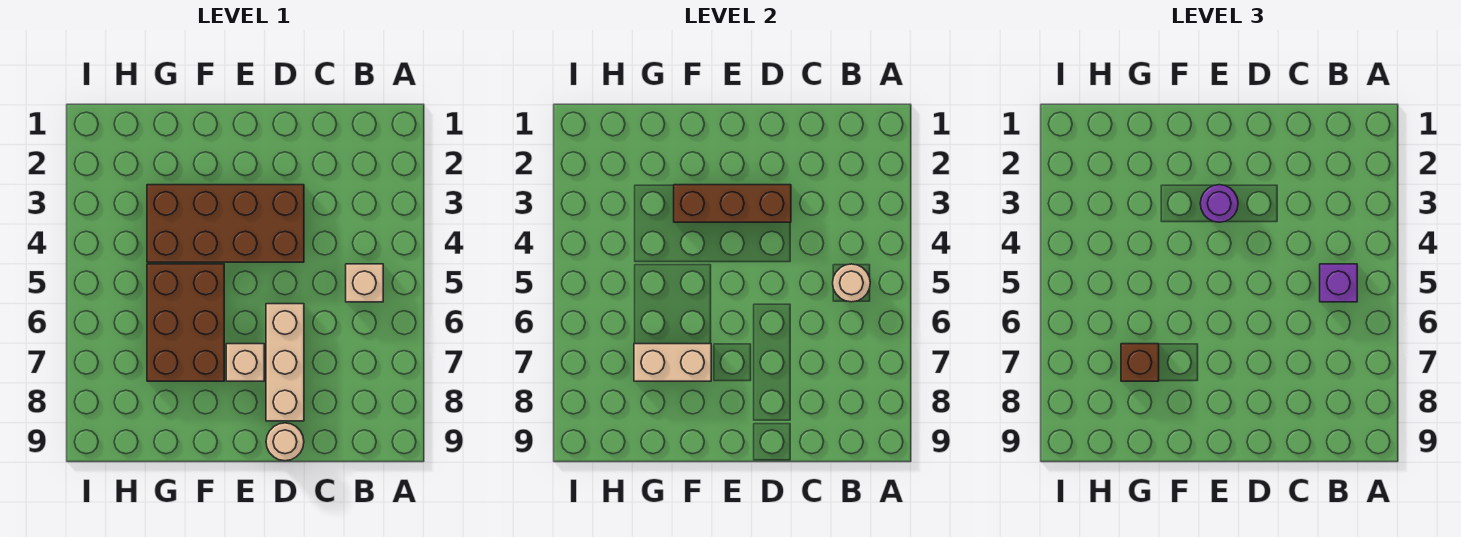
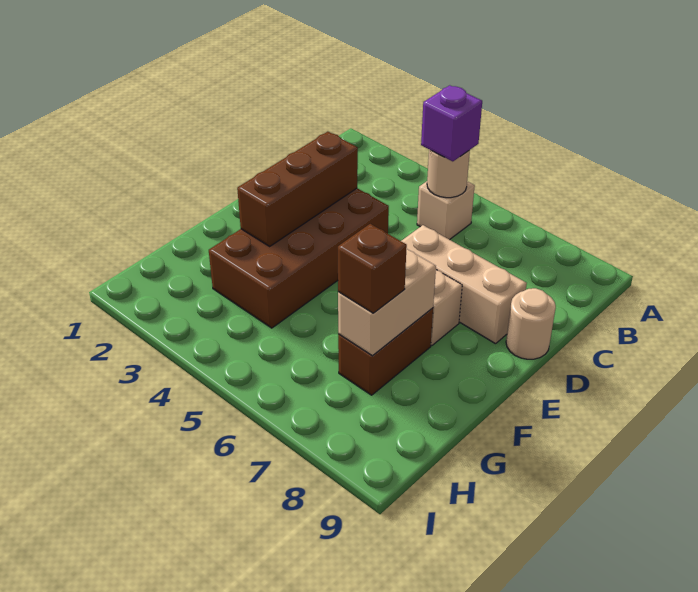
purple round brick E3 level 3 -> none
brown brick F5:G7 level 1 -> brown brick F7:G7 level 1

